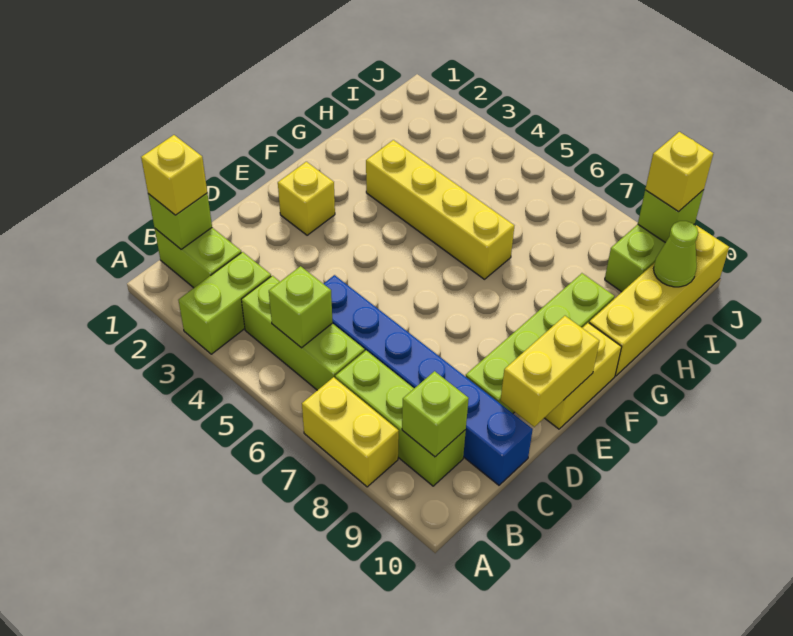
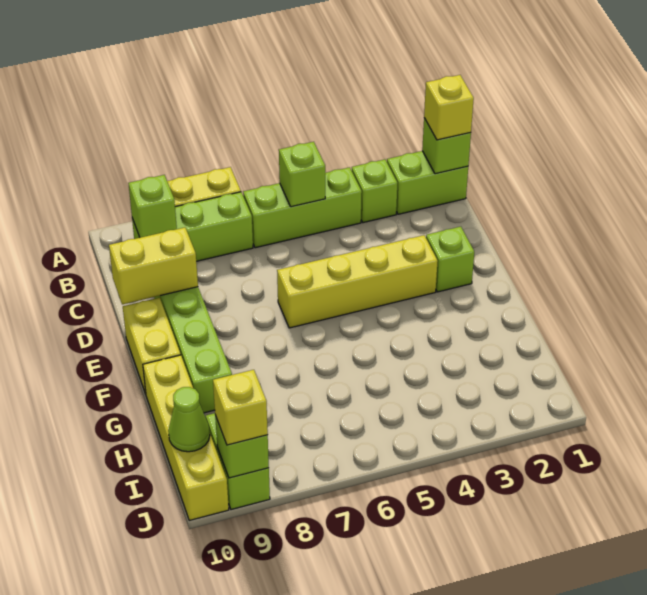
lime brick A3:B3 level 1 -> lime brick B3 level 1
blue brick C5:C10 level 1 -> none
yellow brick D10:E10 level 2 -> yellow brick D9:D10 level 2
yellow brick E2 level 1 -> lime brick E2 level 1
yellow brick G3:G6 level 1 -> yellow brick E3:E6 level 1

